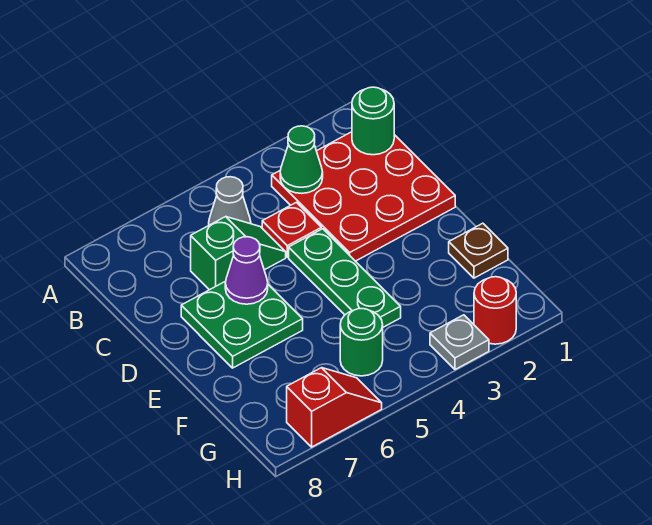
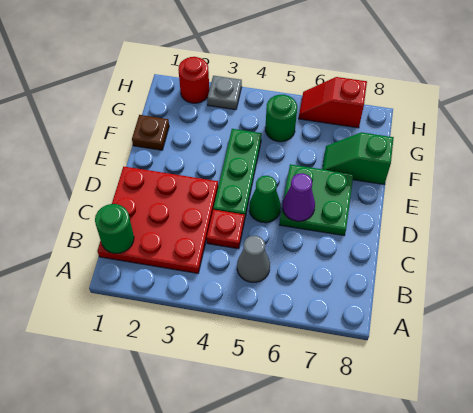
green cone B3 level 2 -> green cone D5 level 1
green slope C5:C6 level 1 top 6 -> green slope F7:F8 level 1 top 8

